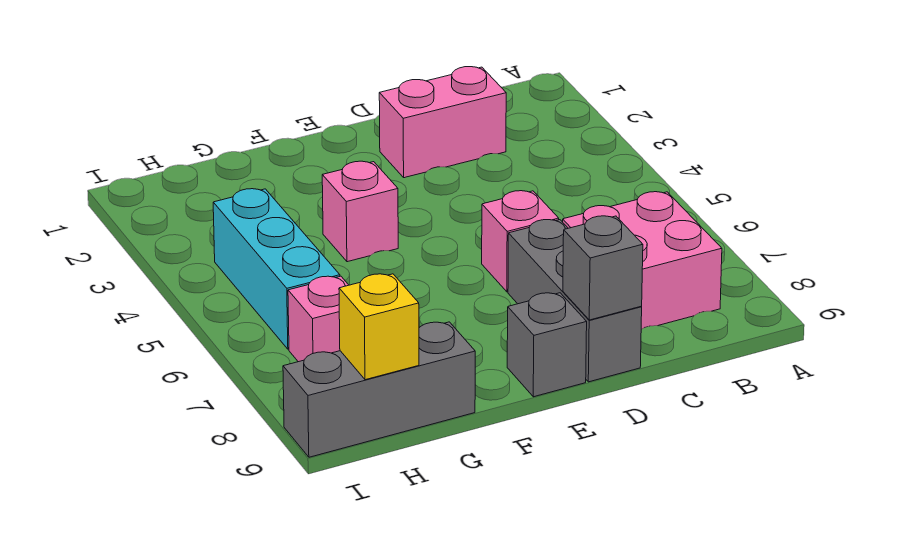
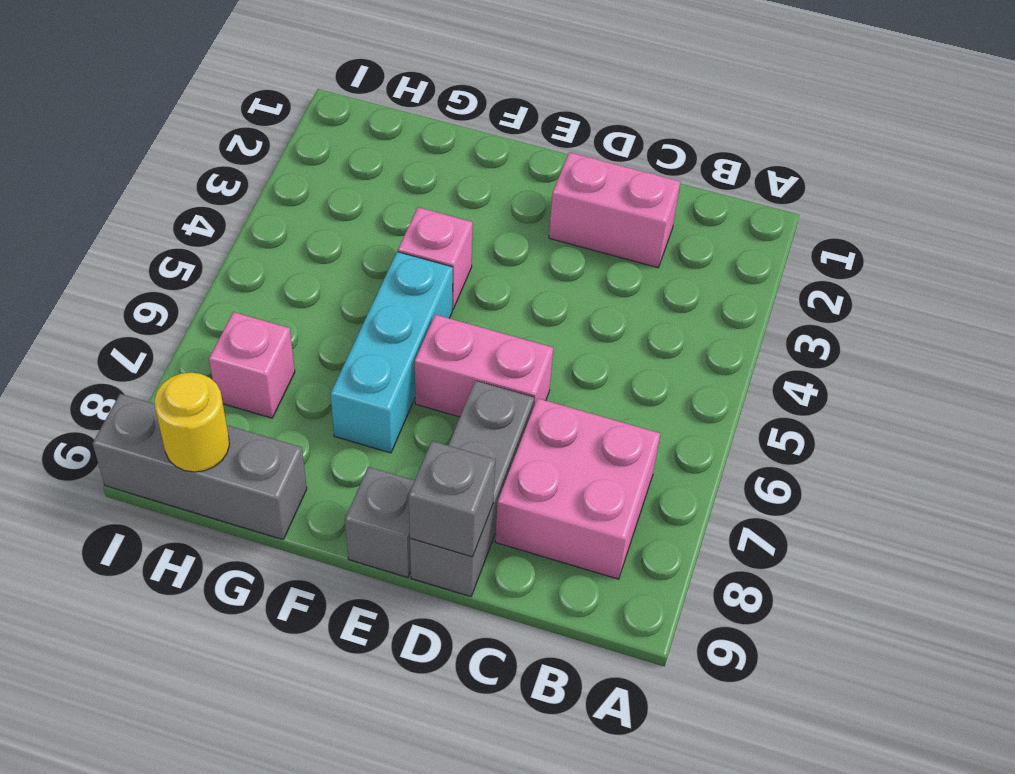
pink brick D6 level 1 -> pink brick D6:E6 level 1
cyan brick H4:H6 level 1 -> cyan brick F5:F7 level 1
yellow brick H9 level 2 -> yellow round brick H9 level 2

